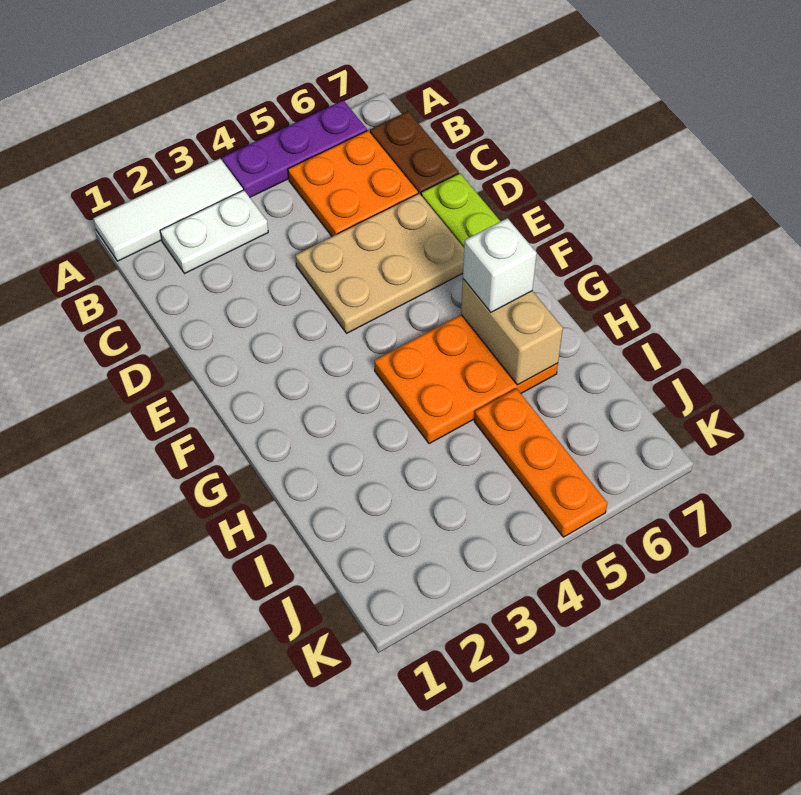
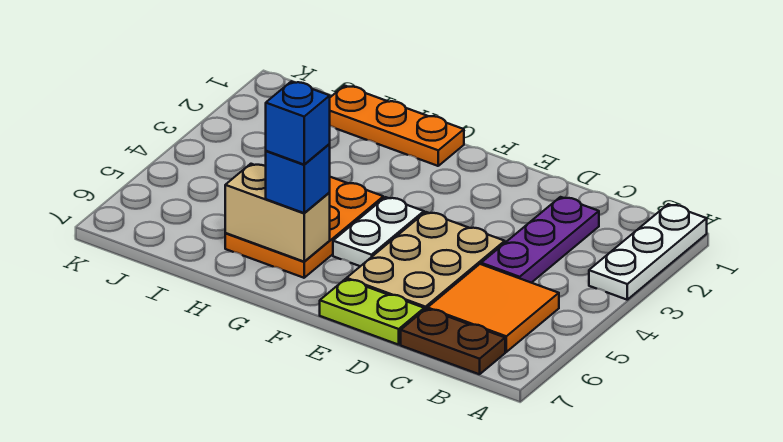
white tile A1:A3 level 1 -> white plate A1:A3 level 1
purple plate A4:A6 level 1 -> purple plate C2:C4 level 1
white plate B2:B3 level 1 -> white plate F4:F5 level 1
orange plate B5:C6 level 1 -> orange tile B5:C6 level 1
white brick G6 level 3 -> blue brick G6 level 3
none -> blue brick G6 level 4
orange plate I5:K5 level 1 -> orange plate G1:I1 level 1

